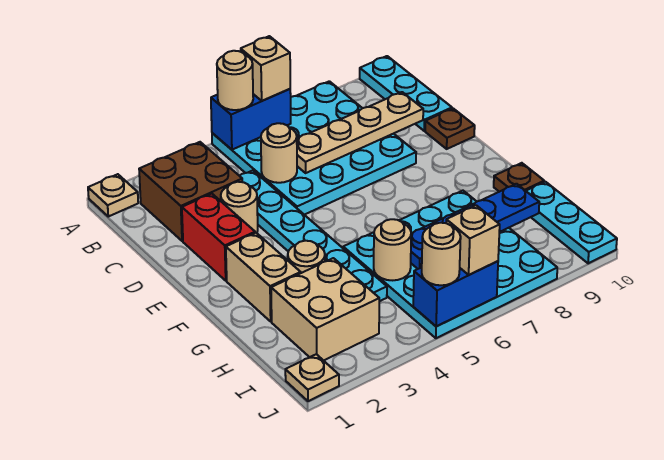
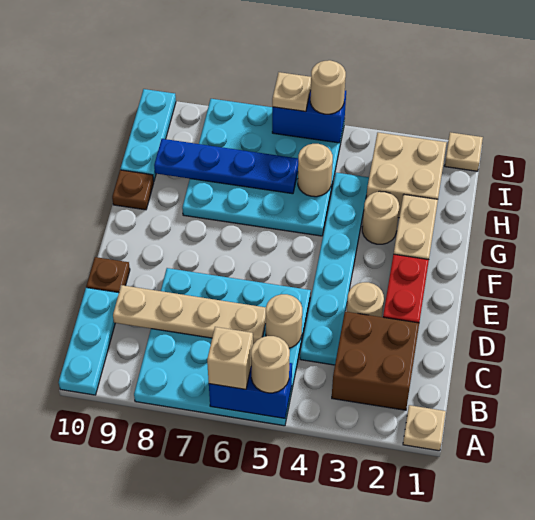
tan brick J6 level 3 -> tan plate J6 level 3

